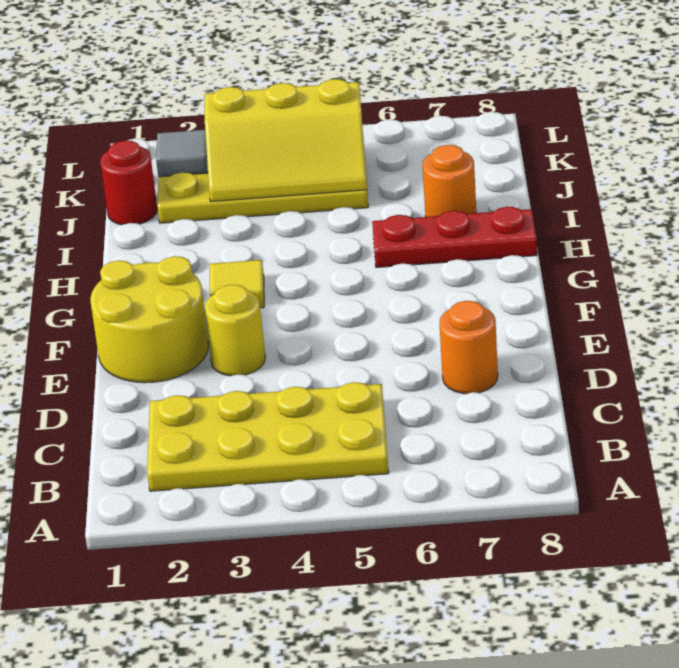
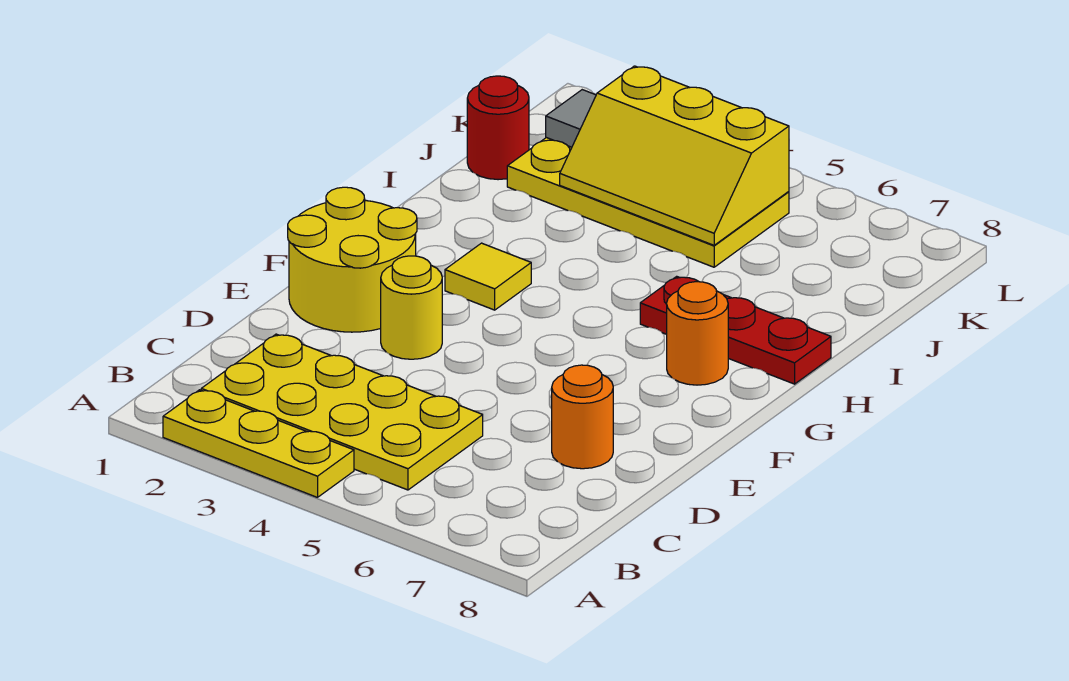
none -> yellow plate A2:A4 level 1
orange round brick I7 level 1 -> orange round brick G7 level 1

